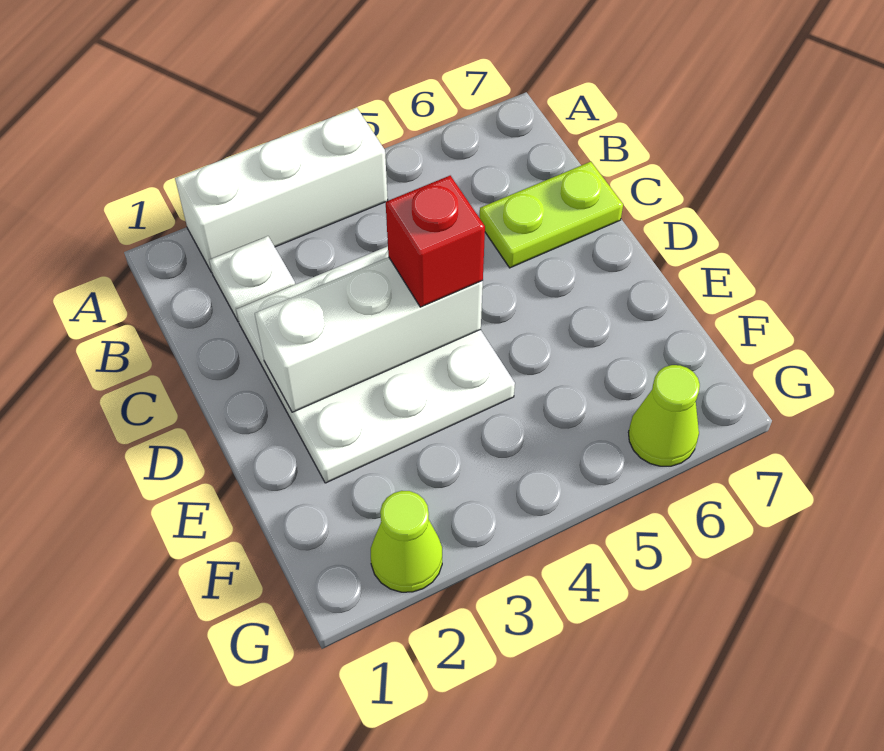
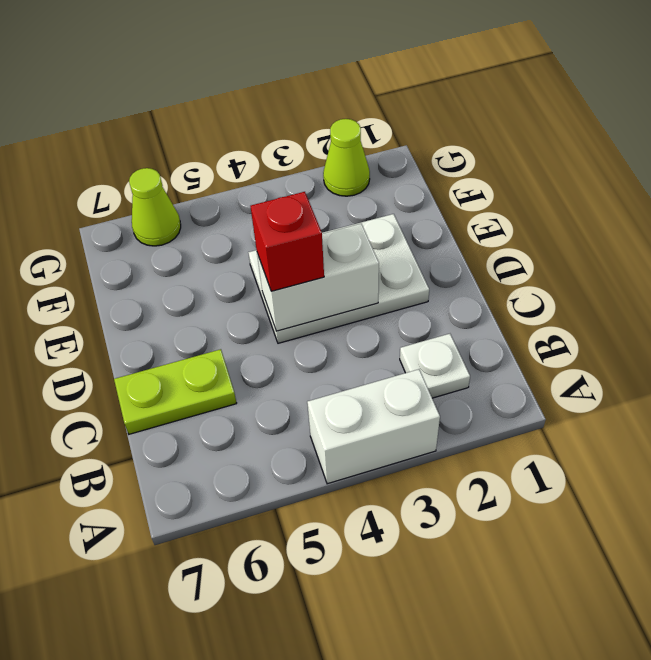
white brick A2:A4 level 1 -> white brick A3:A4 level 1
white plate C2:E4 level 1 -> white plate D2:E4 level 1
white brick D2:D4 level 2 -> white brick D3:D4 level 2

